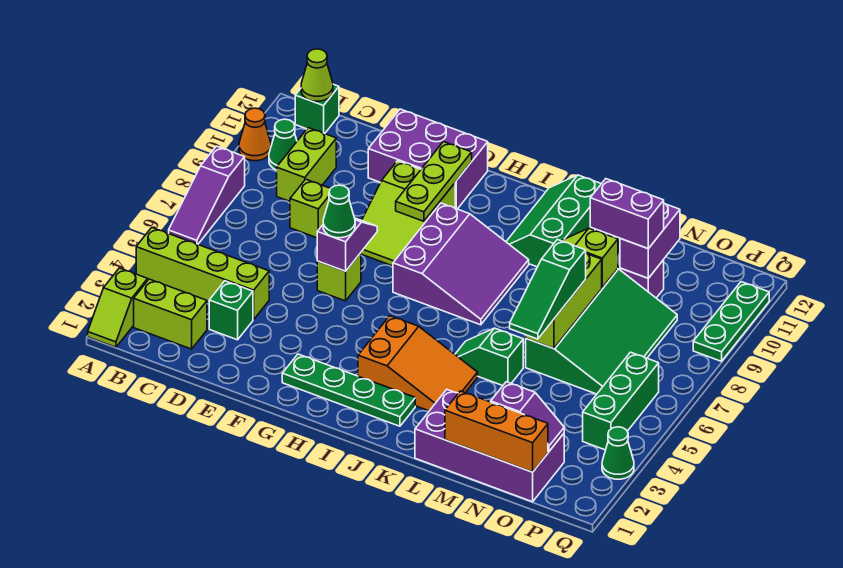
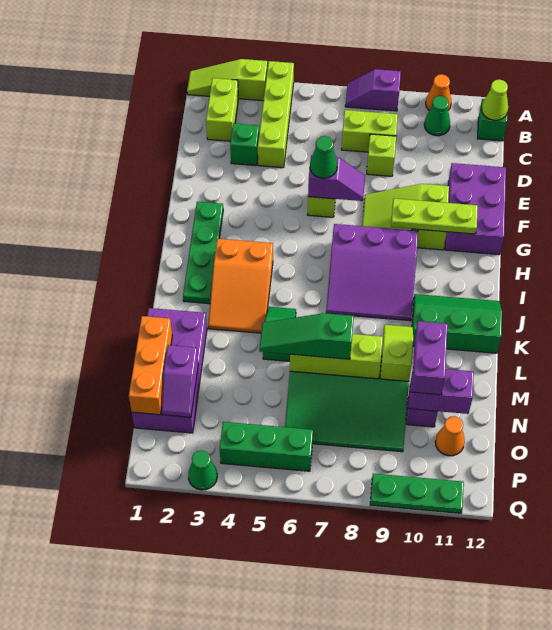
lime slope A1:A2 level 1 top 2 -> lime slope A1:A3 level 1 top 3
purple slope A6:A8 level 1 top 8 -> purple slope A7:A8 level 1 top 8
lime brick C9:C10 level 1 -> lime brick C7:C8 level 1
none -> orange cone O11 level 1

